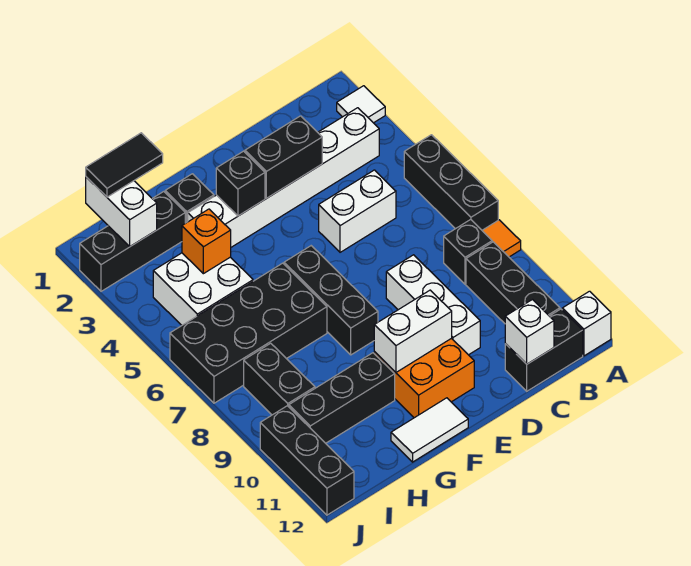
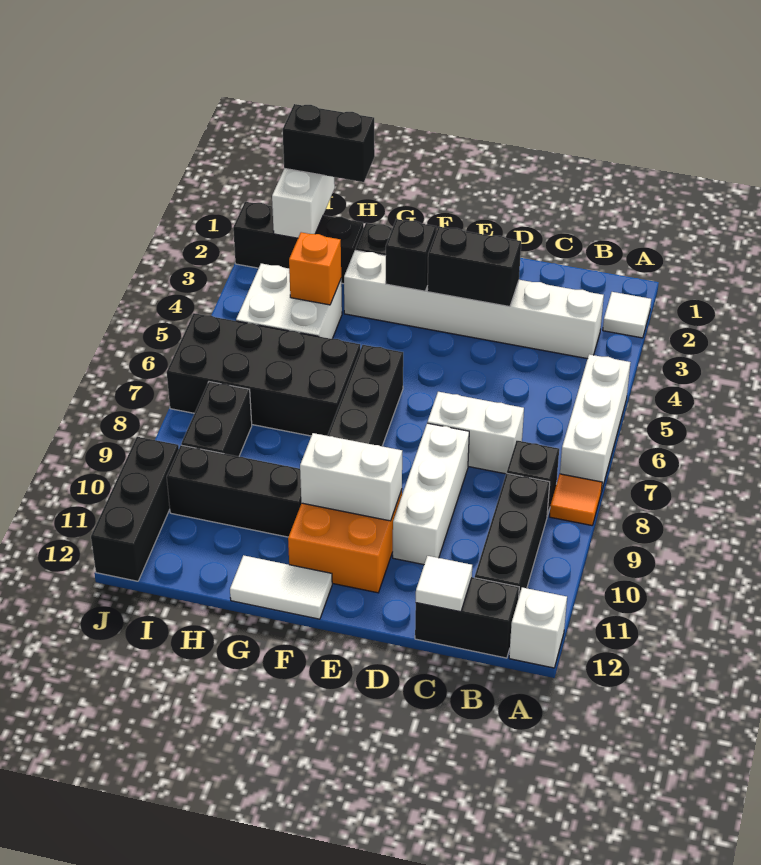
black brick A5:A7 level 1 -> white brick A5:A7 level 1
white brick C5:D5 level 1 -> white brick C7:D7 level 1
white brick C12 level 2 -> white tile C12 level 2
black tile H1:I1 level 3 -> black brick H1:I1 level 3

